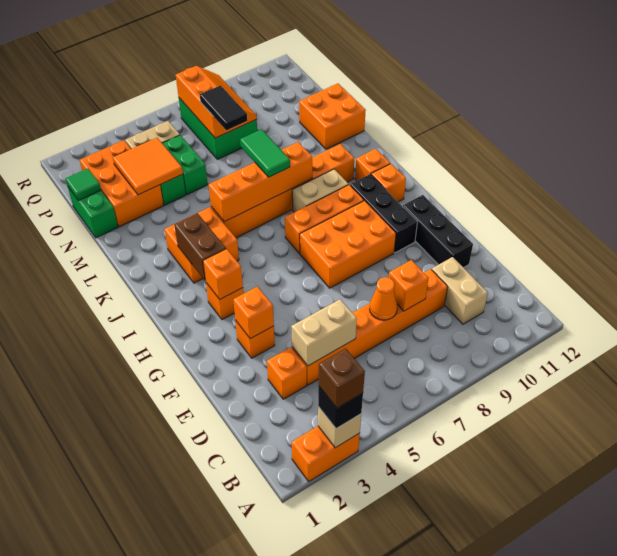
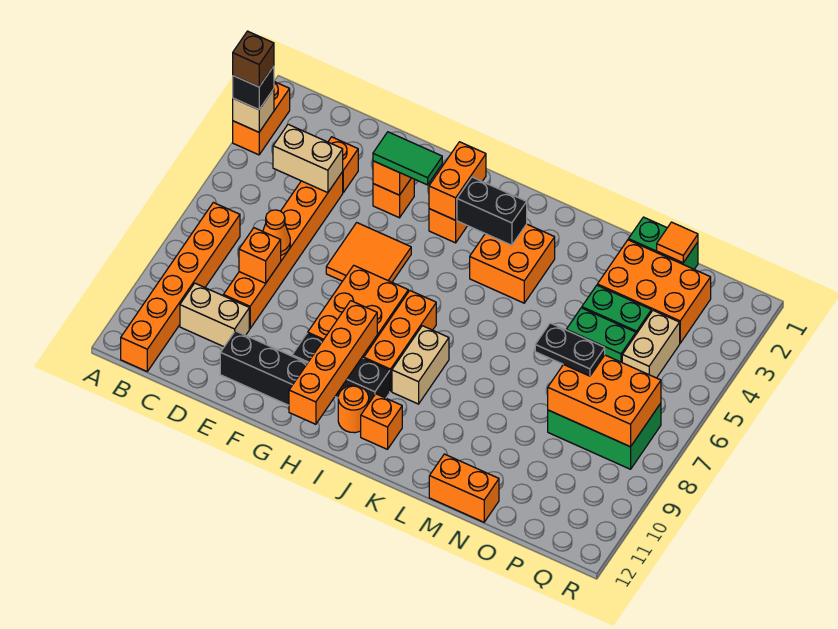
tan brick D4:D5 level 2 -> tan brick C4:D4 level 2
orange brick H3 level 2 -> orange brick H2:H3 level 2
brown brick I3:J3 level 2 -> black brick I3:J3 level 2
orange brick I11 level 1 -> orange round brick I11 level 1
orange brick K5:K10 level 1 -> orange brick B7:B12 level 1
orange brick K5:K8 level 2 -> orange brick H9:H12 level 2
green tile K7:L7 level 3 -> green tile F3:G3 level 3
orange brick M11:N12 level 1 -> orange brick M12:N12 level 1
orange tile N3:O4 level 2 -> orange tile F5:G6 level 1
black tile N7:O7 level 3 -> black plate N7:O7 level 3
green tile O1 level 2 -> orange tile O1 level 2
orange slope O7:Q8 level 2 top 7 -> orange brick O7:Q8 level 2

